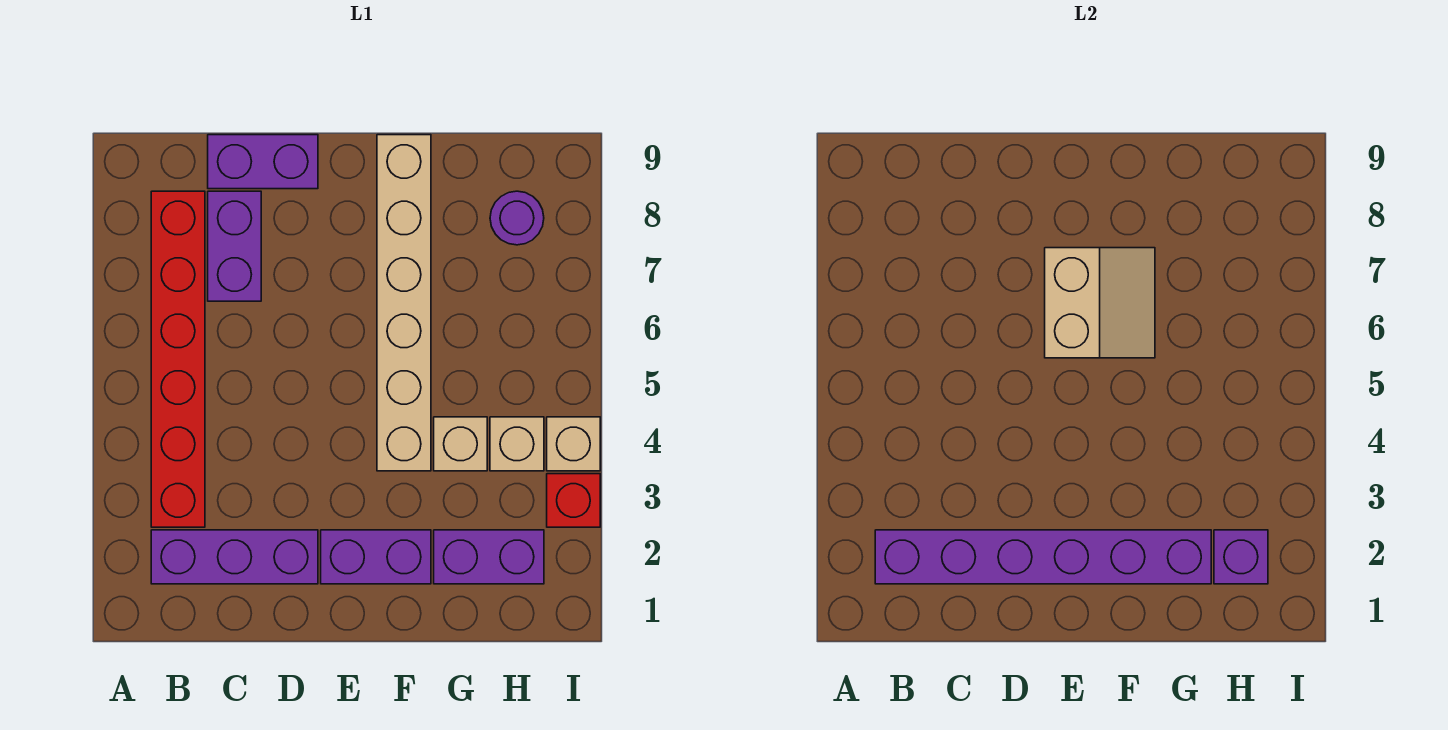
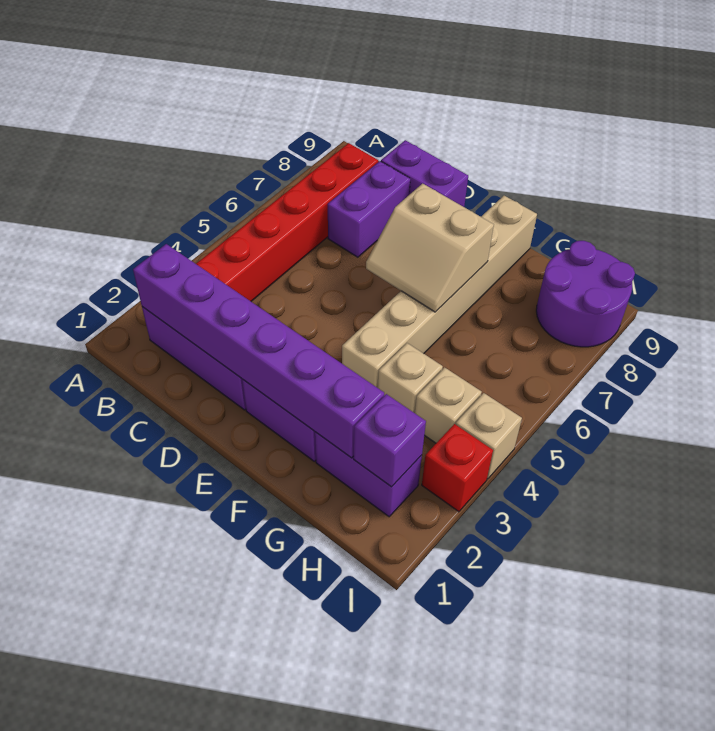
tan slope E6:F7 level 2 top E -> tan slope E6:F7 level 2 top 7
purple round brick H8 level 1 -> purple round brick H8:I9 level 1

